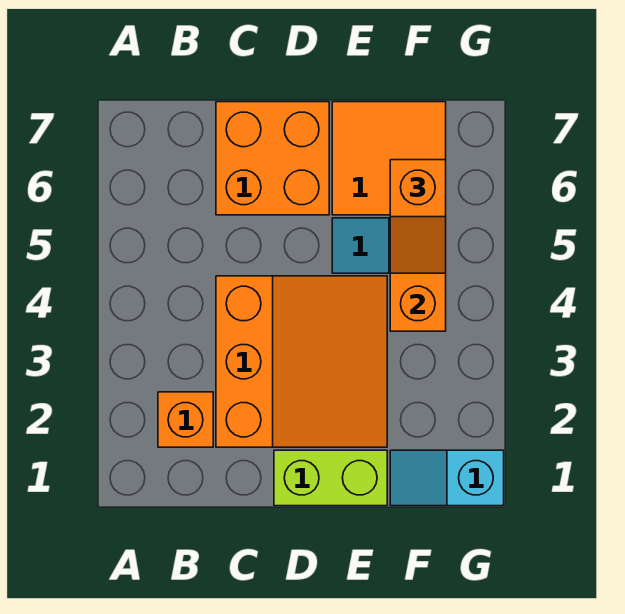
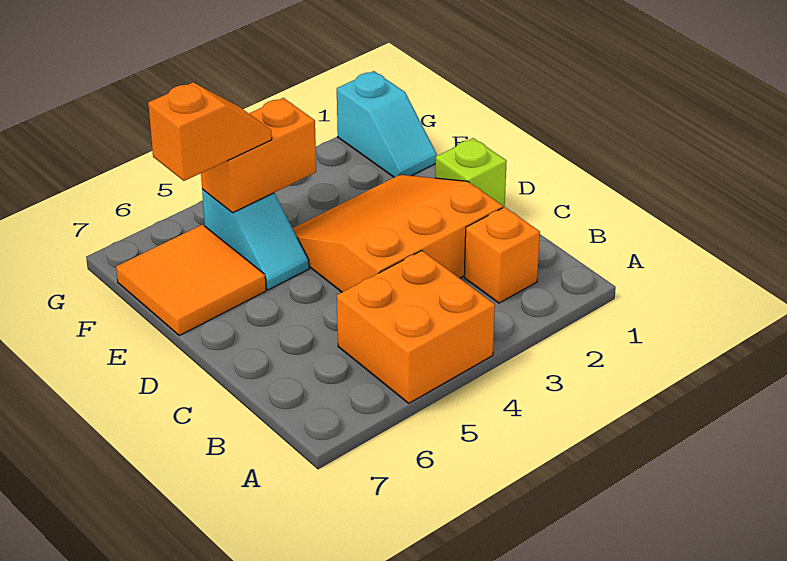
orange brick C6:D7 level 1 -> orange brick A4:B5 level 1
lime brick D1:E1 level 1 -> lime brick D1 level 1

